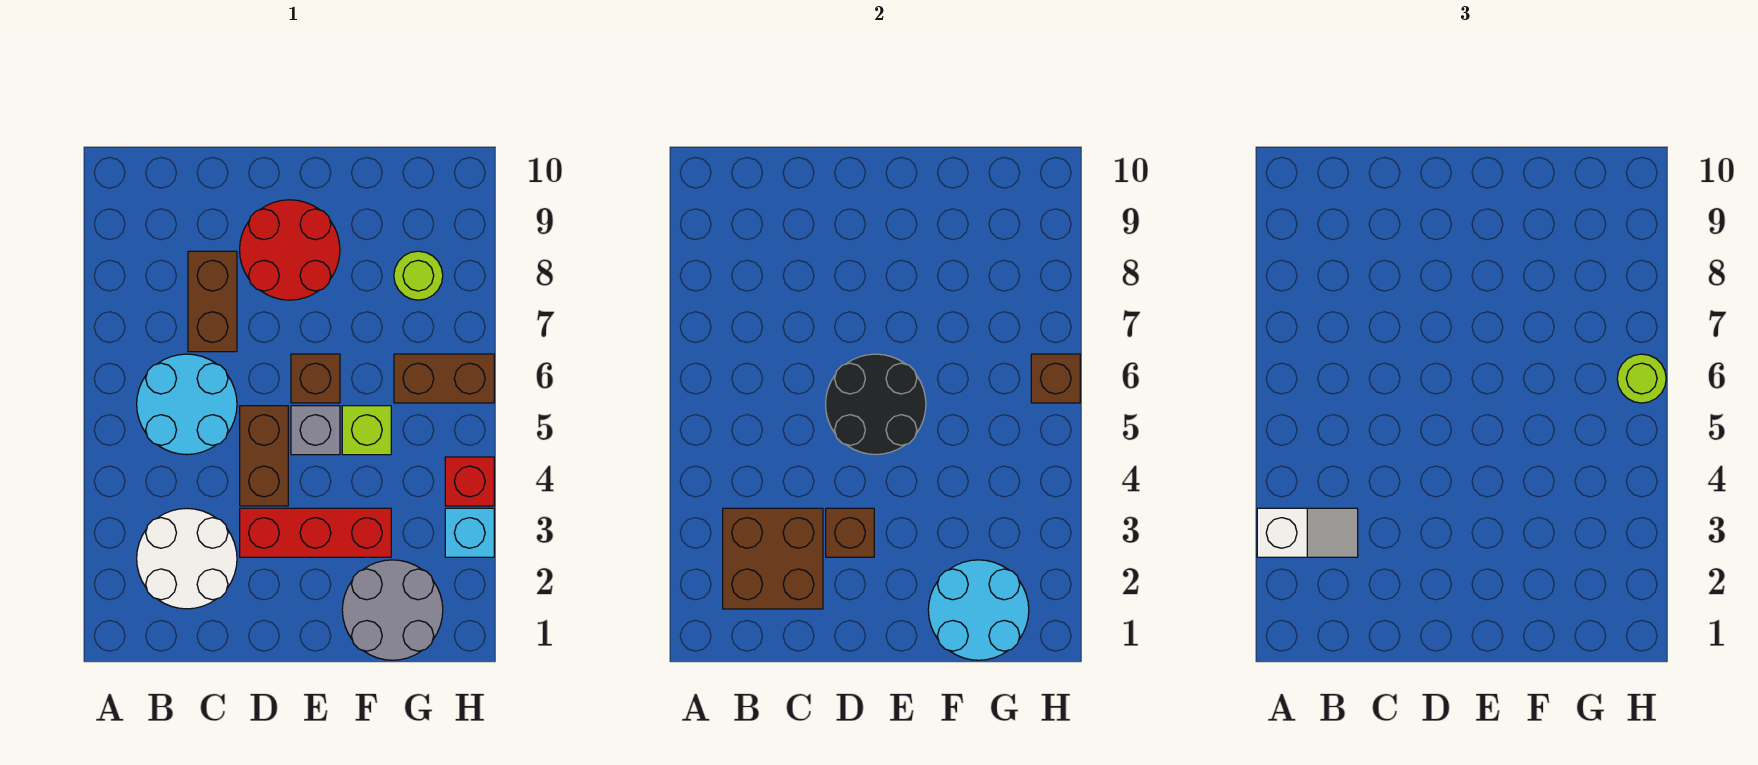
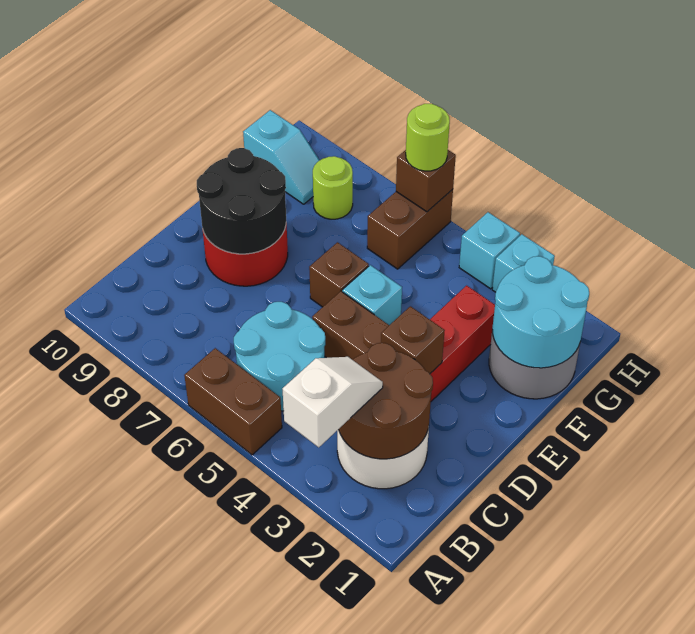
brown brick B2:C3 level 2 -> brown round brick B2:C3 level 2
brown brick C7:C8 level 1 -> brown brick A5:A6 level 1
black round brick D5:E6 level 2 -> black round brick D8:E9 level 2
grey brick E5 level 1 -> cyan brick E5 level 1
lime brick F5 level 1 -> none
none -> cyan slope G9:G10 level 1 top 10
red brick H4 level 1 -> cyan brick H4 level 1

